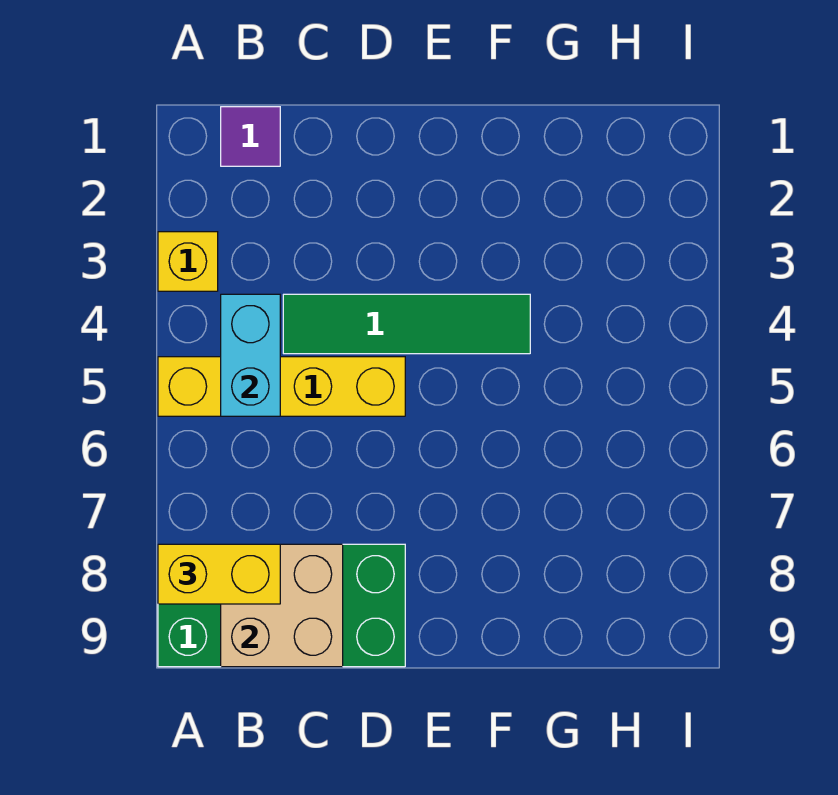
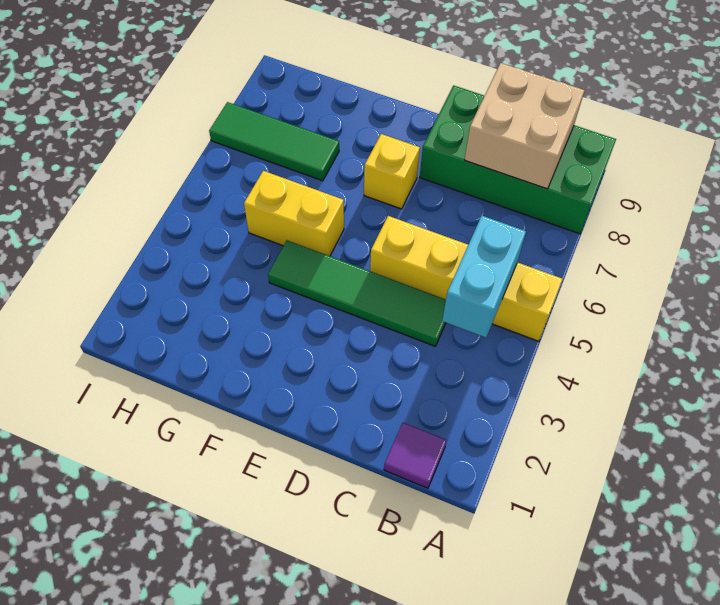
yellow brick A3 level 1 -> yellow brick E7 level 1
yellow brick A8:B8 level 3 -> yellow brick F5:G5 level 1
none -> green tile G7:I7 level 1

